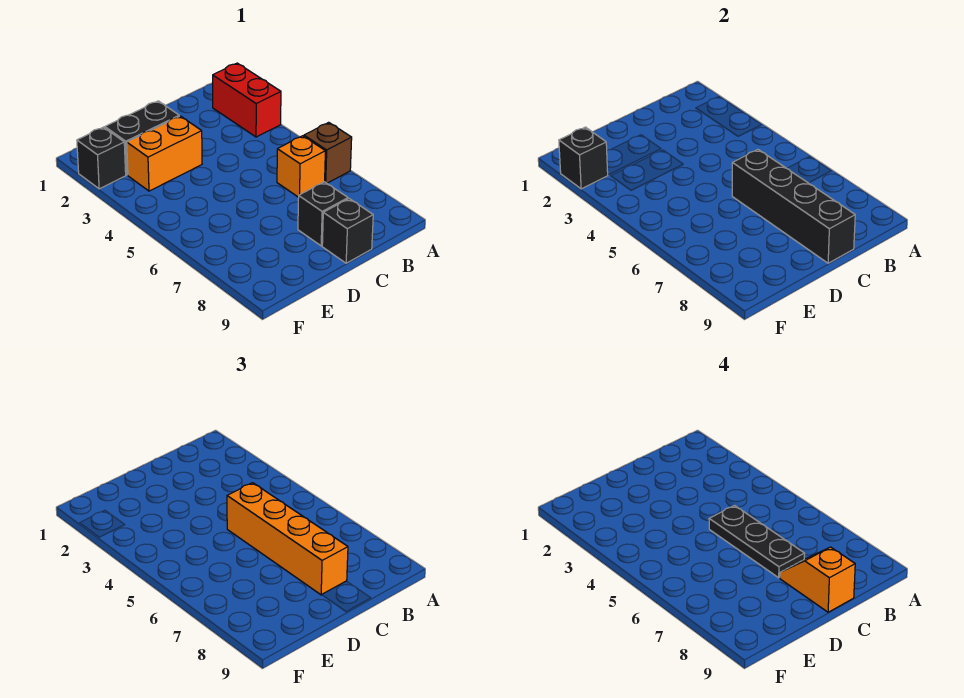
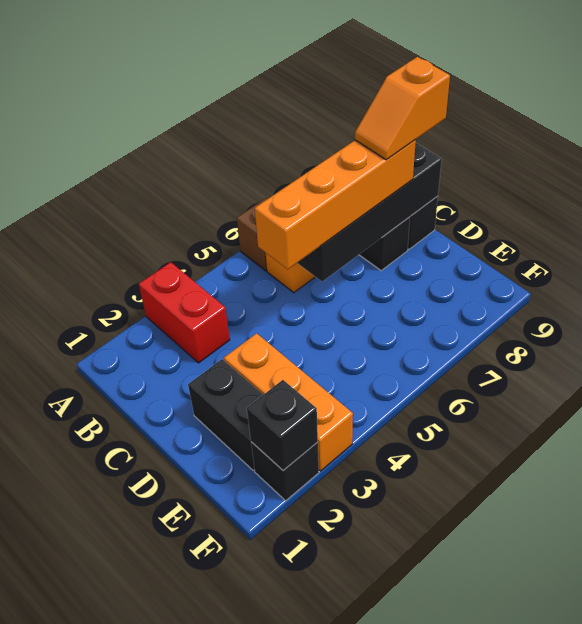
red brick A2:A3 level 1 -> red brick A3:B3 level 1
black plate C5:C7 level 4 -> none
orange brick D3:E3 level 1 -> orange brick D3:F3 level 1

